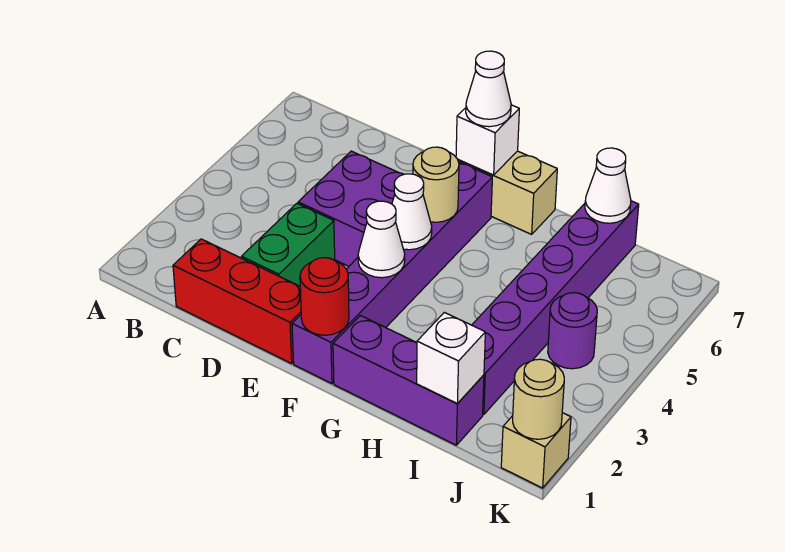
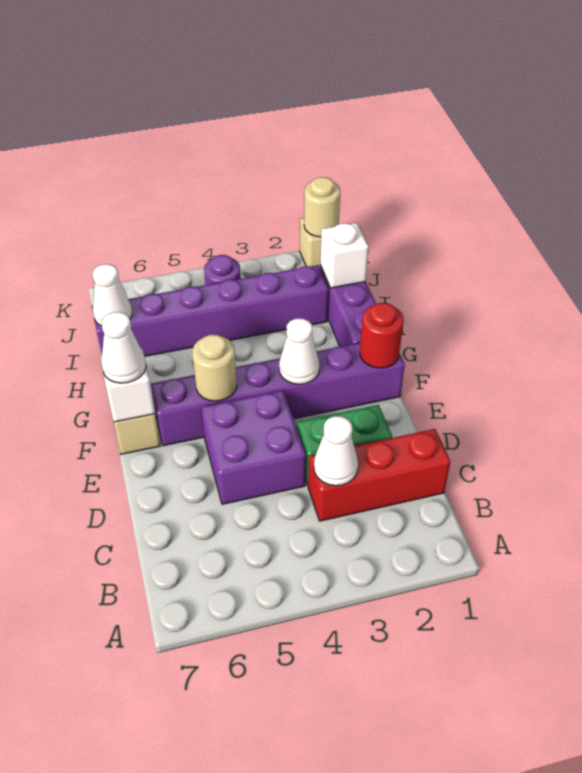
red brick C1:E1 level 1 -> red brick C1:C3 level 1
white cone F4 level 2 -> white cone C3 level 2

